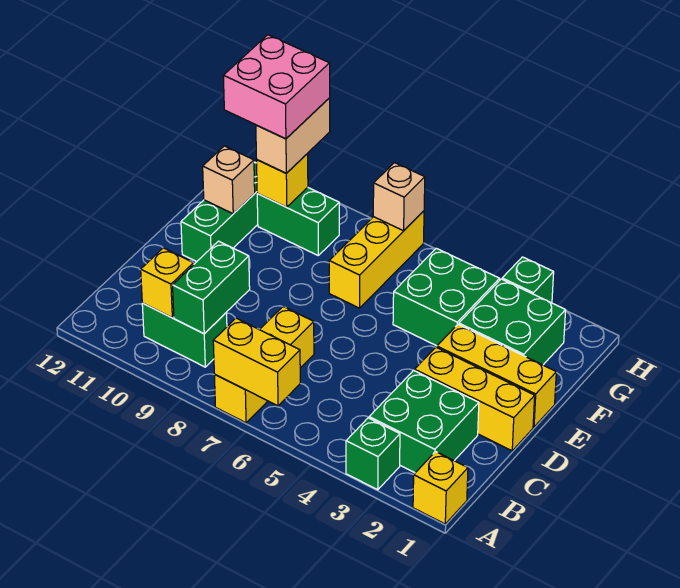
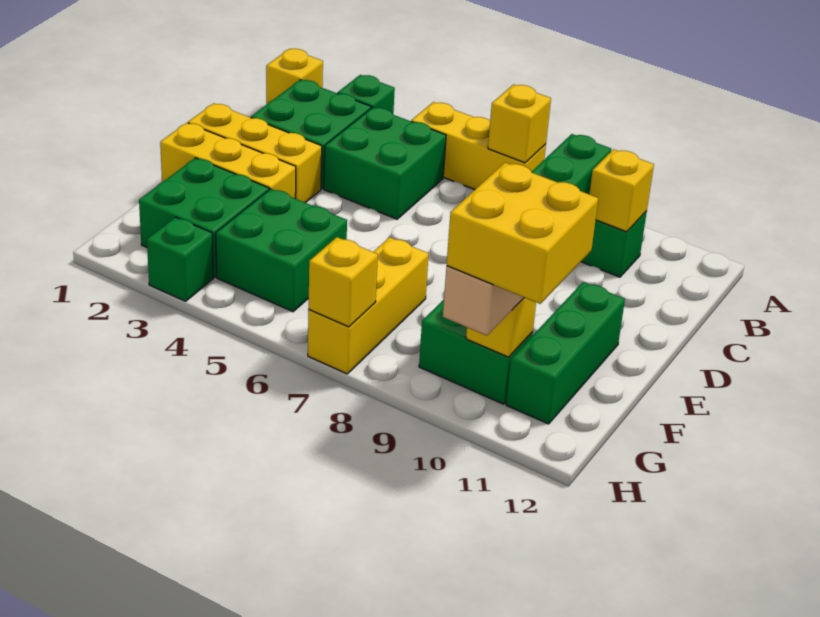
yellow brick A6:A7 level 2 -> yellow brick A7 level 2
yellow brick A7:C7 level 1 -> yellow brick A5:A7 level 1
none -> green brick B4:C5 level 1
tan brick F11 level 2 -> none
pink brick G10:H11 level 4 -> yellow brick G10:H11 level 4
tan brick H7 level 2 -> yellow brick H7 level 2

